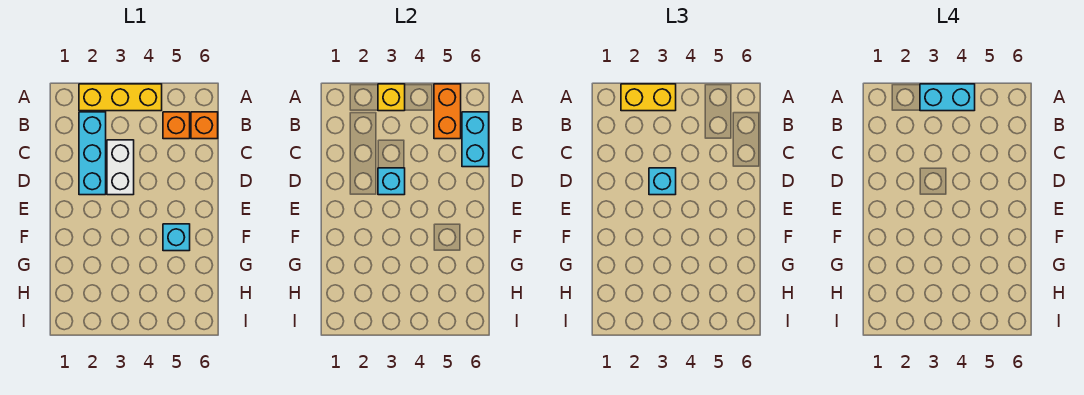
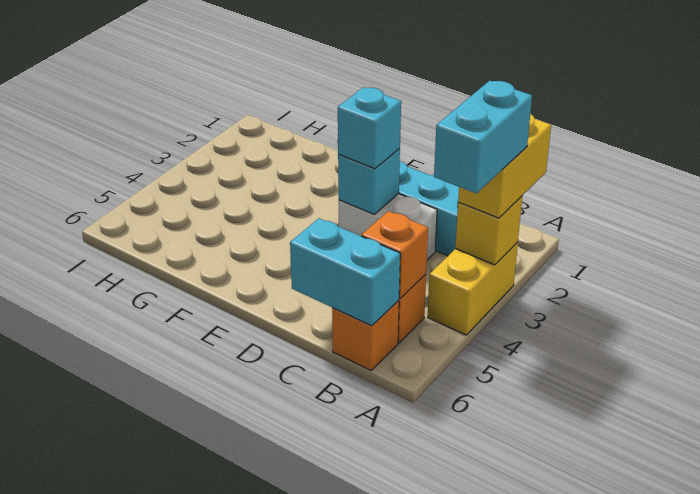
yellow brick A2:A4 level 1 -> yellow brick A3:A4 level 1
orange brick A5:B5 level 2 -> orange brick B5 level 2
cyan brick F5 level 1 -> none

